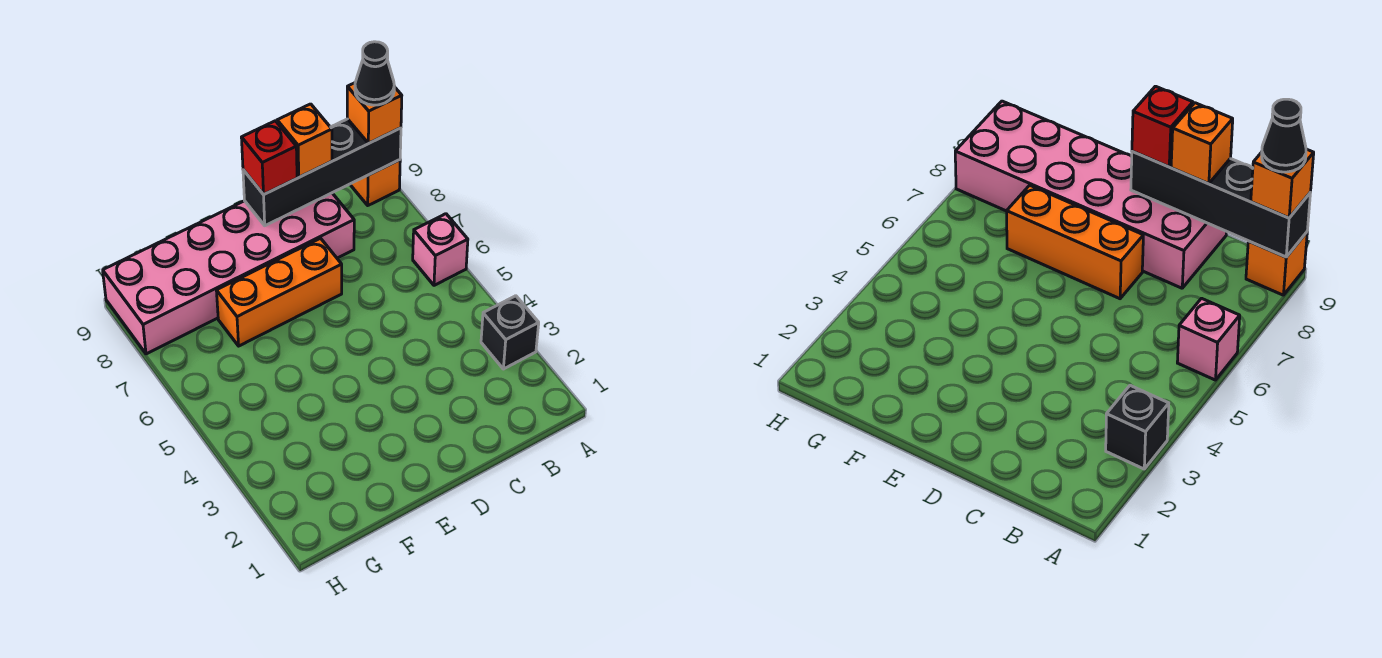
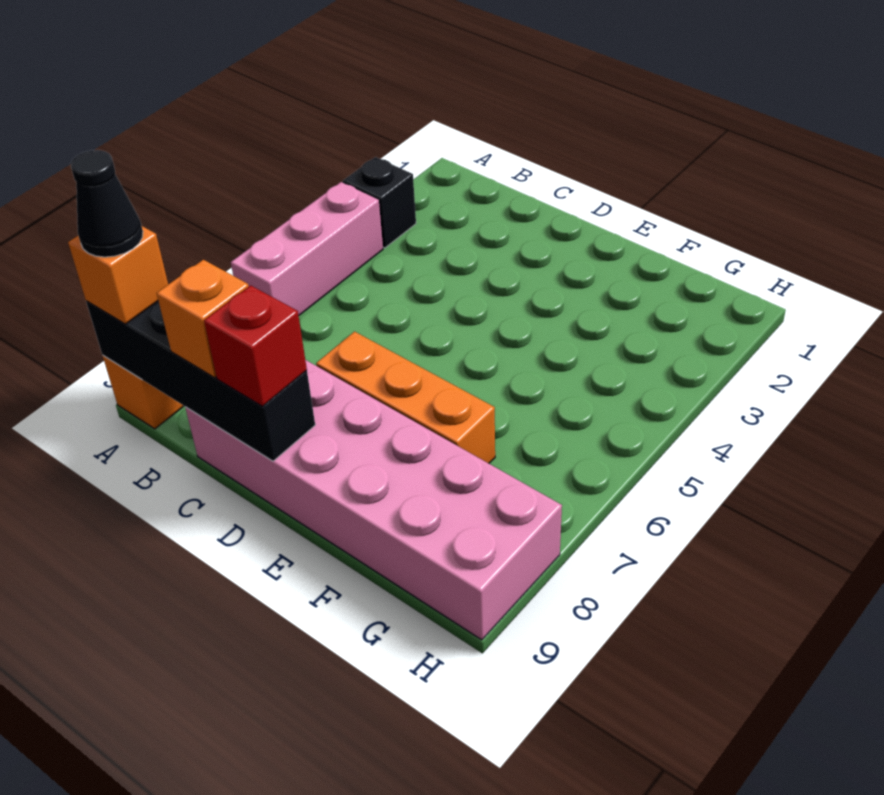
pink brick A6 level 1 -> pink brick A4:A6 level 1

